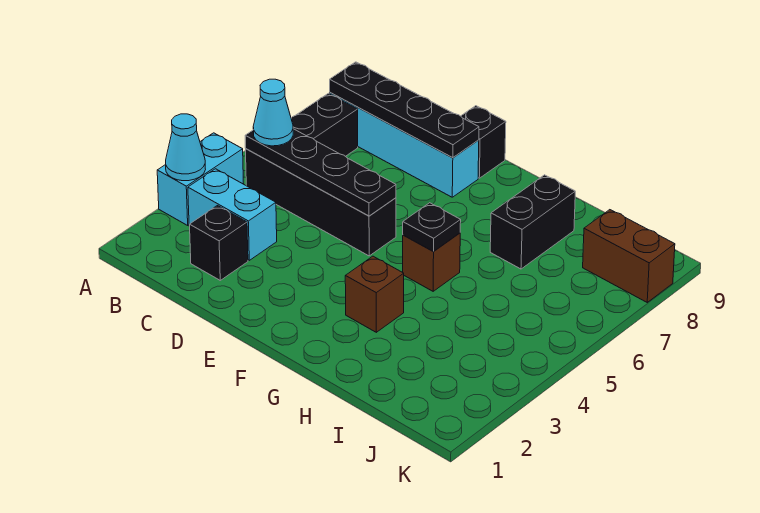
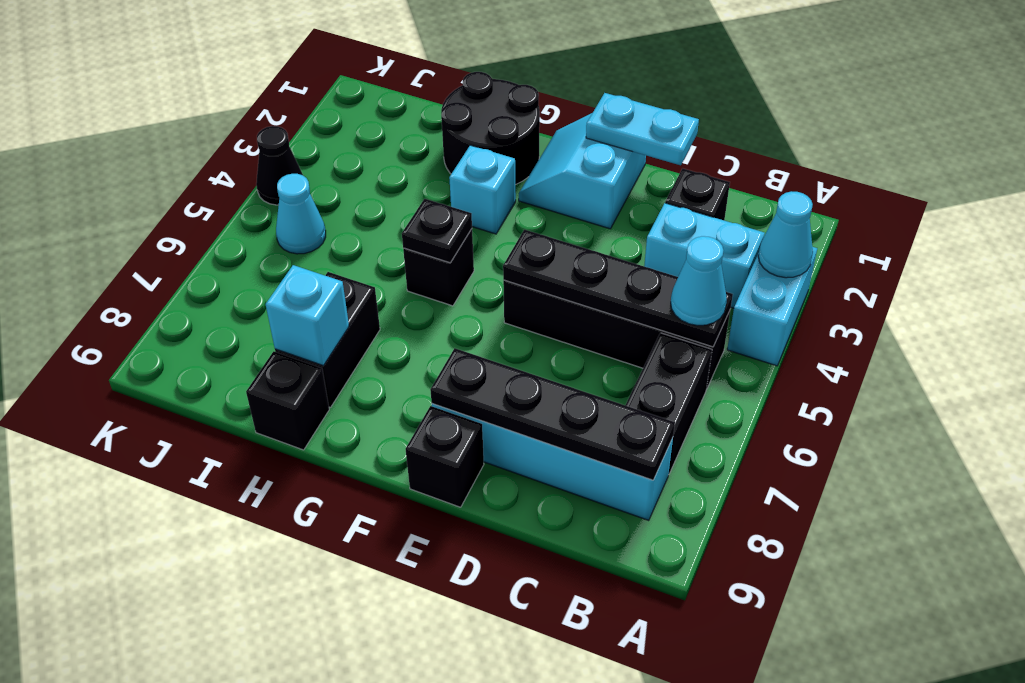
none -> cyan plate D1:E1 level 2
none -> cyan slope E1:F2 level 1 top E
none -> black round brick G1:H2 level 1
brown brick G3 level 1 -> cyan brick G3 level 1
brown brick G5 level 1 -> black brick G5 level 1
none -> cyan brick H8 level 2
none -> black brick H9 level 1
none -> cyan cone J5 level 1
brown brick J8:K8 level 1 -> none
none -> black cone K4 level 1

